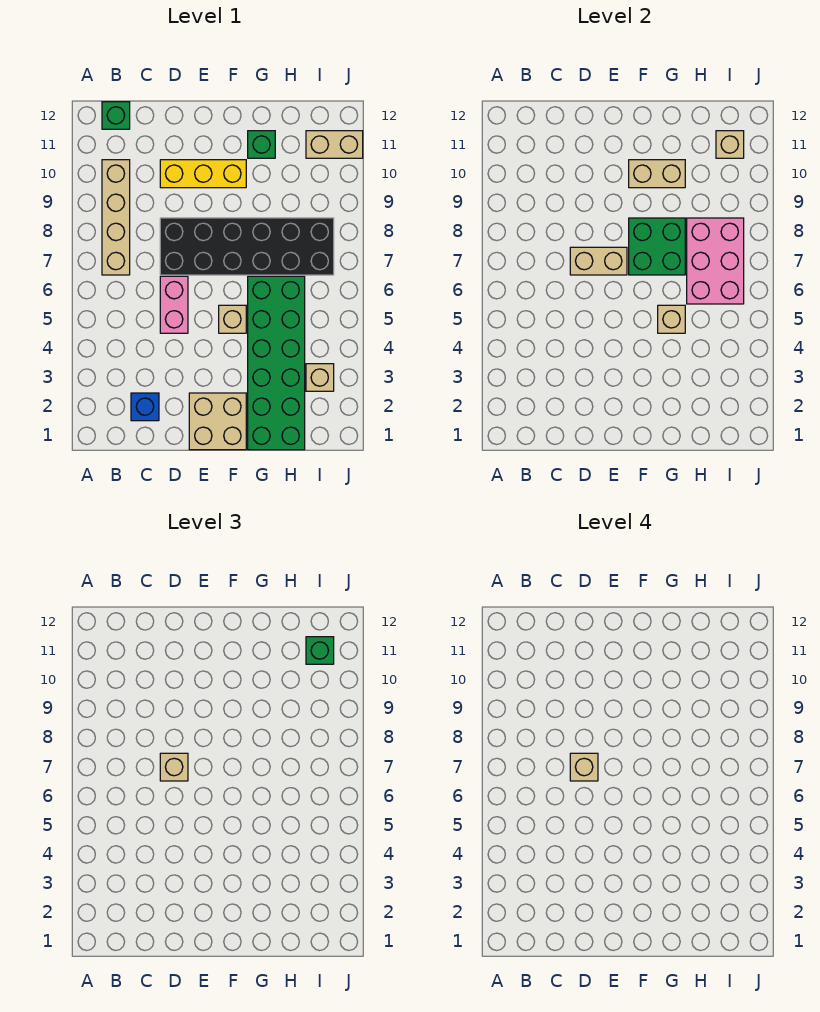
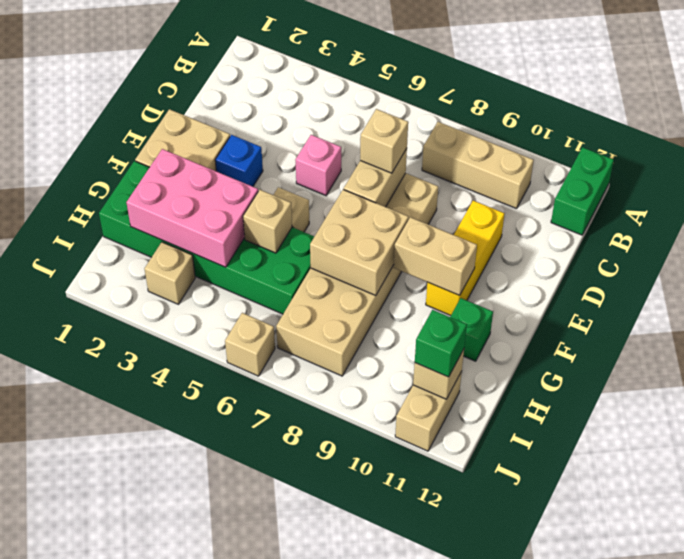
tan brick B7:B10 level 1 -> tan brick B8:B10 level 1
green brick B12 level 1 -> green brick A12:B12 level 1
blue brick C2 level 1 -> blue brick E3 level 1
pink brick D5:D6 level 1 -> pink brick D5 level 1
black brick D7:I8 level 1 -> tan brick D7:I8 level 1
tan brick D7 level 4 -> tan brick J6 level 1
green brick F7:G8 level 2 -> tan brick F7:G8 level 2
tan brick F10:G10 level 2 -> tan brick F9:F10 level 2
pink brick H6:I8 level 2 -> pink brick G2:H4 level 2

